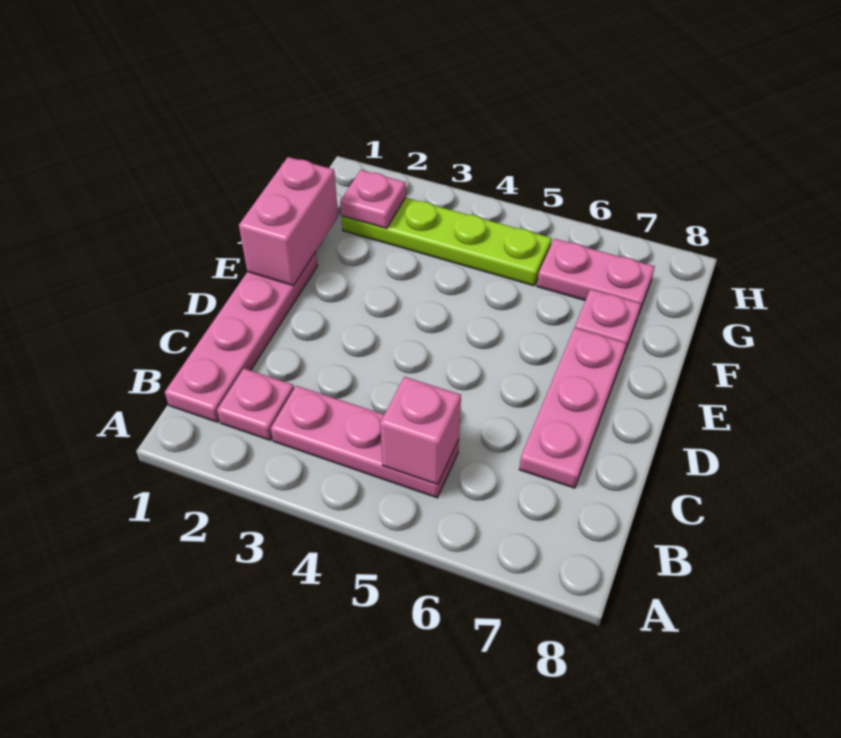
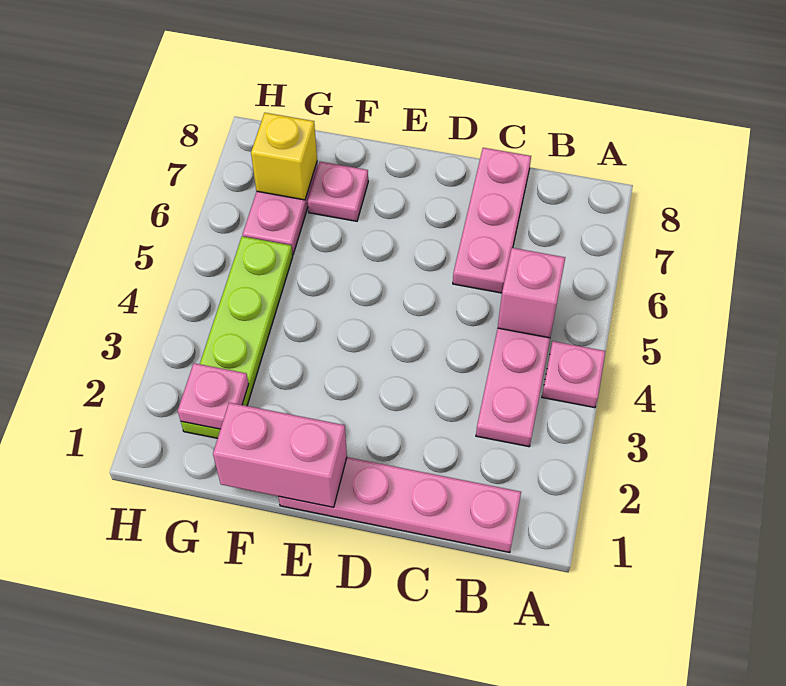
pink plate B2 level 1 -> pink plate A4 level 1
pink plate C7:E7 level 1 -> pink plate C6:C8 level 1
none -> yellow brick G7 level 2

